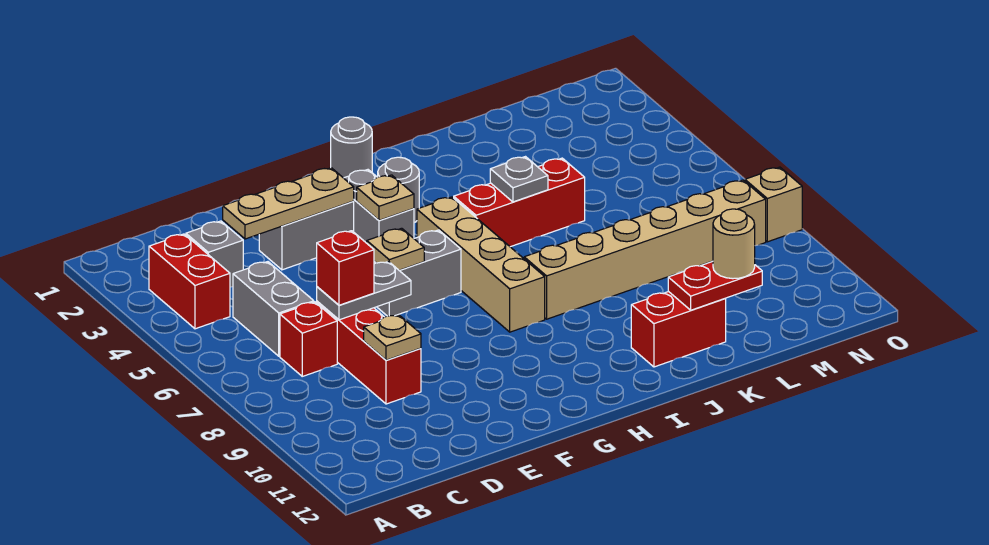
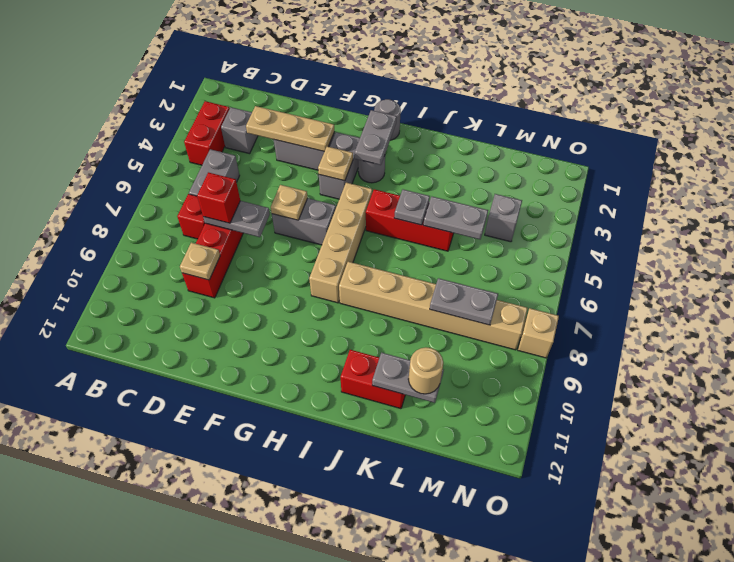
none -> grey plate H2:H3 level 2
none -> grey plate K5:L5 level 2
red plate K11:L11 level 2 -> grey plate K11:L11 level 2
none -> grey plate L8:M8 level 2
none -> grey brick M4 level 1

